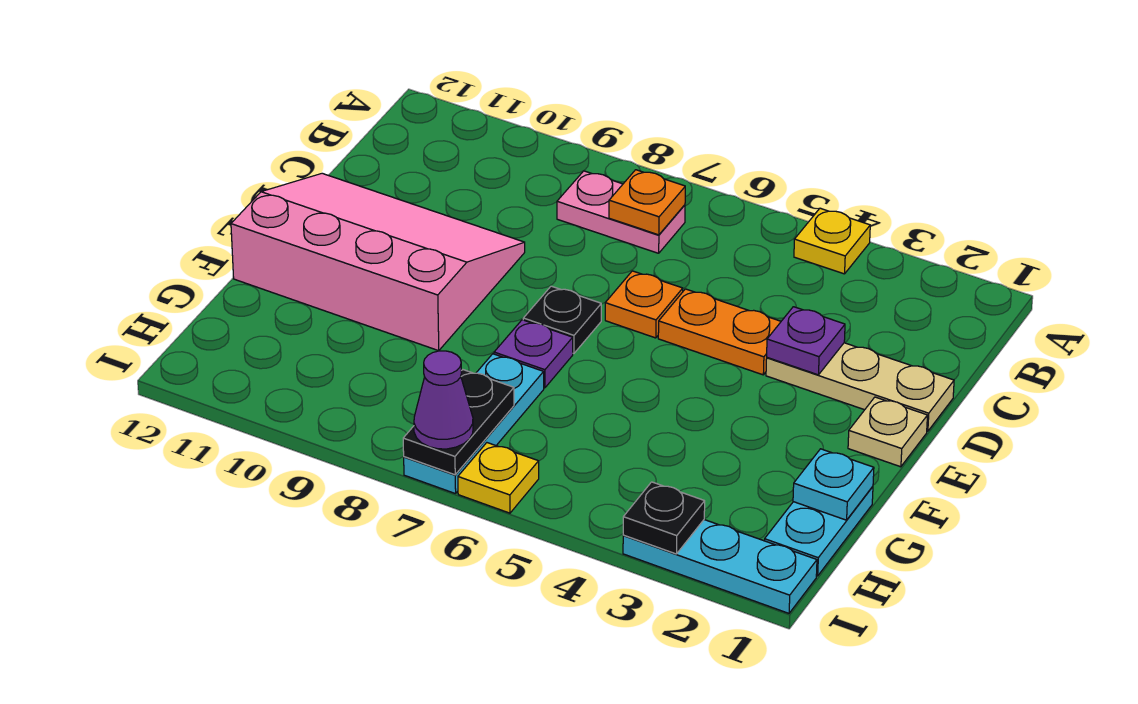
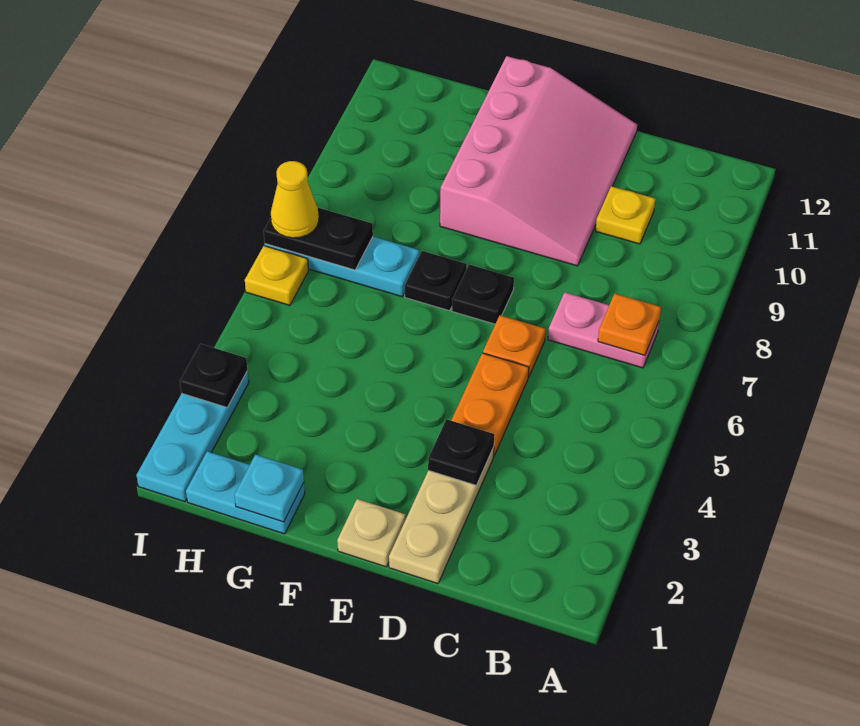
yellow plate A4 level 1 -> yellow plate C10 level 1
pink plate B7:B8 level 1 -> pink plate B7:C7 level 1
purple plate D3 level 2 -> black plate D3 level 2
purple plate F7 level 1 -> black plate F7 level 1
purple cone I7 level 3 -> yellow cone I7 level 3

